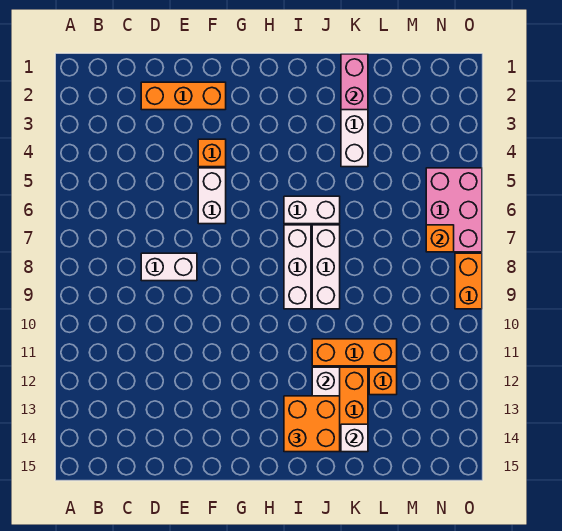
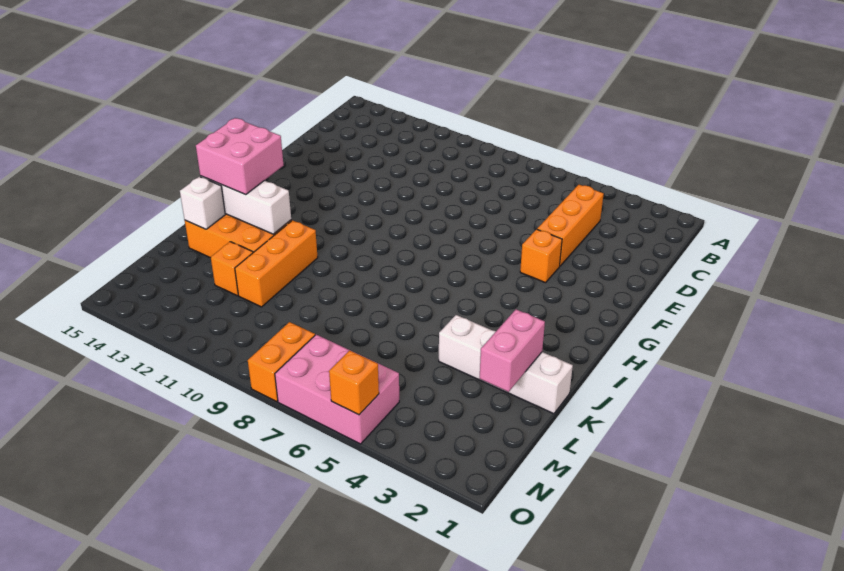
orange brick D2:F2 level 1 -> orange brick C4:E4 level 1
white brick D8:E8 level 1 -> none
white brick F5:F6 level 1 -> none
white brick I6:J6 level 1 -> none
white brick I7:I9 level 1 -> none
orange brick I13:J14 level 3 -> pink brick I13:J14 level 3
white brick J7:J9 level 1 -> none
pink brick K1:K2 level 2 -> pink brick K2:L2 level 2
orange brick N7 level 2 -> orange brick O5 level 2
orange brick O8:O9 level 1 -> orange brick N8:O8 level 1

